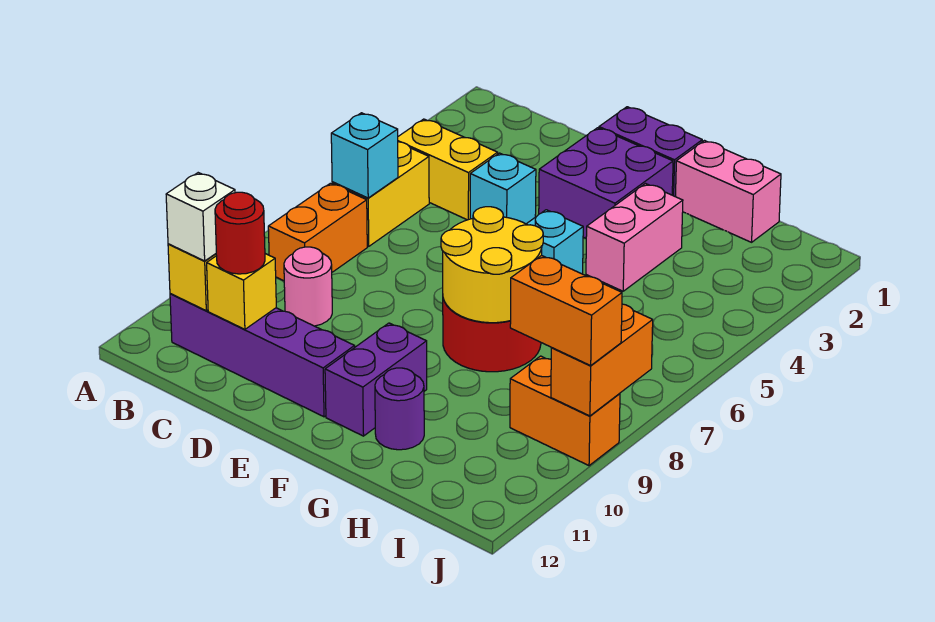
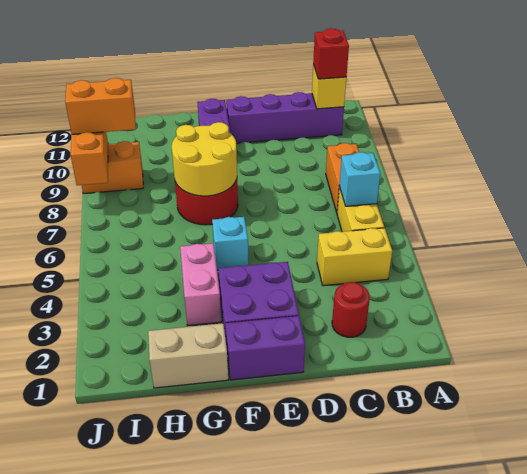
white brick B11 level 3 -> red brick B11 level 3
pink round brick C9 level 1 -> none
yellow brick C11 level 2 -> none
red round brick C11 level 3 -> red round brick C2 level 1
cyan brick D4 level 1 -> none
pink brick G1:H1 level 1 -> tan brick G1:H1 level 1
purple round brick G11 level 1 -> none

